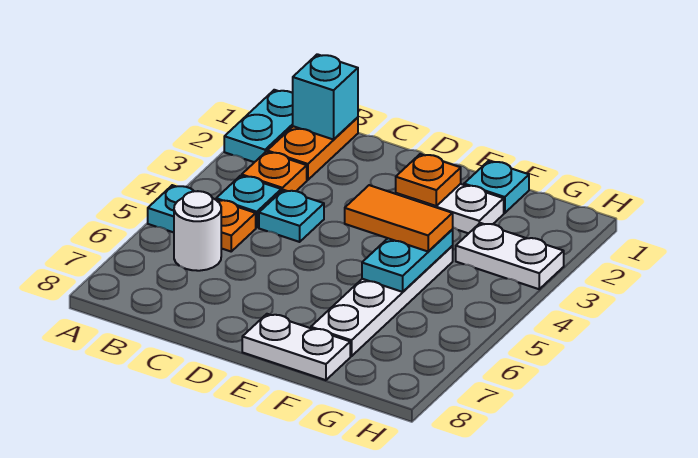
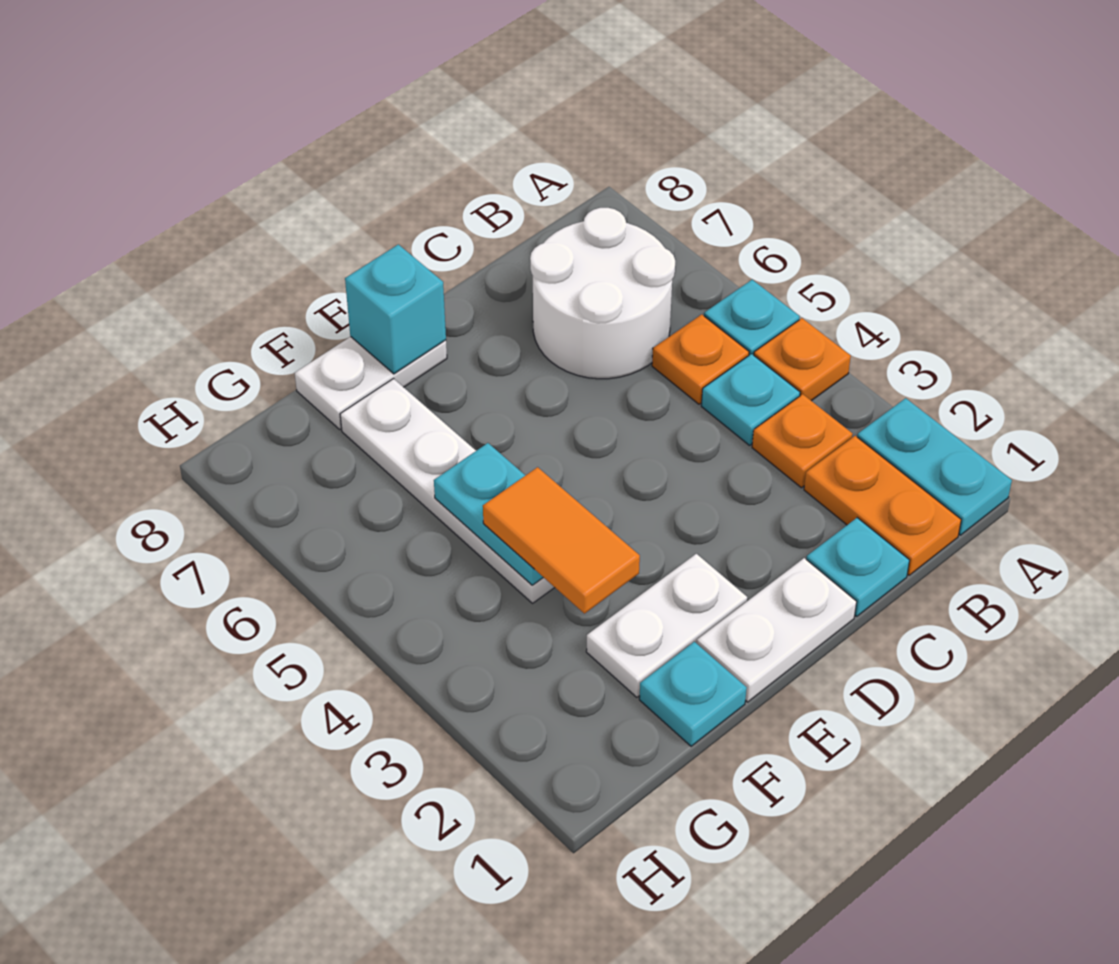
cyan brick B1 level 2 -> cyan brick E8 level 2
white round brick B6 level 1 -> white round brick B6:C7 level 1
cyan plate C4 level 1 -> cyan plate C1 level 1
orange plate E2 level 2 -> orange plate A4 level 1
orange tile E4:F4 level 3 -> orange tile F3:F4 level 3
white plate G3:H3 level 1 -> white plate D1:E1 level 1

